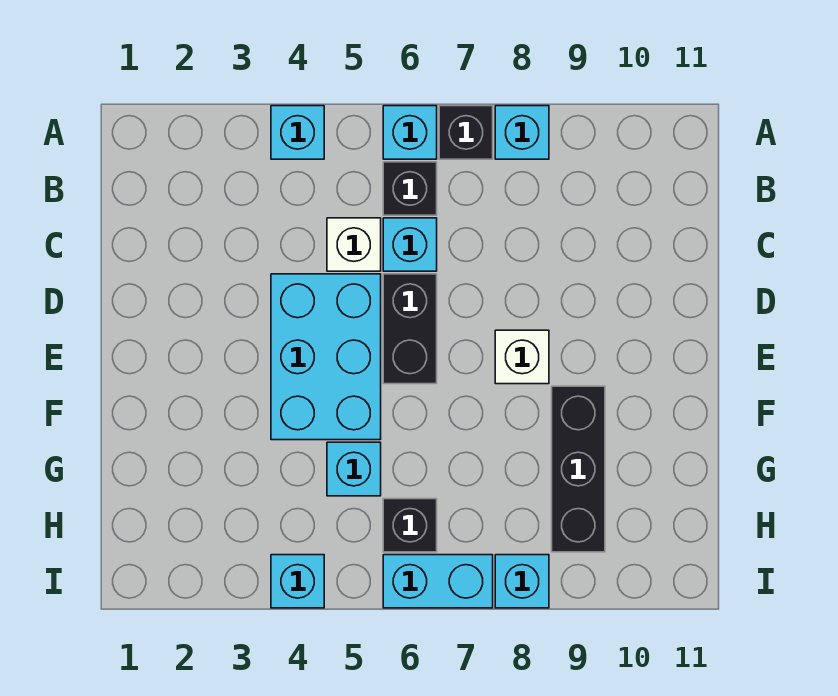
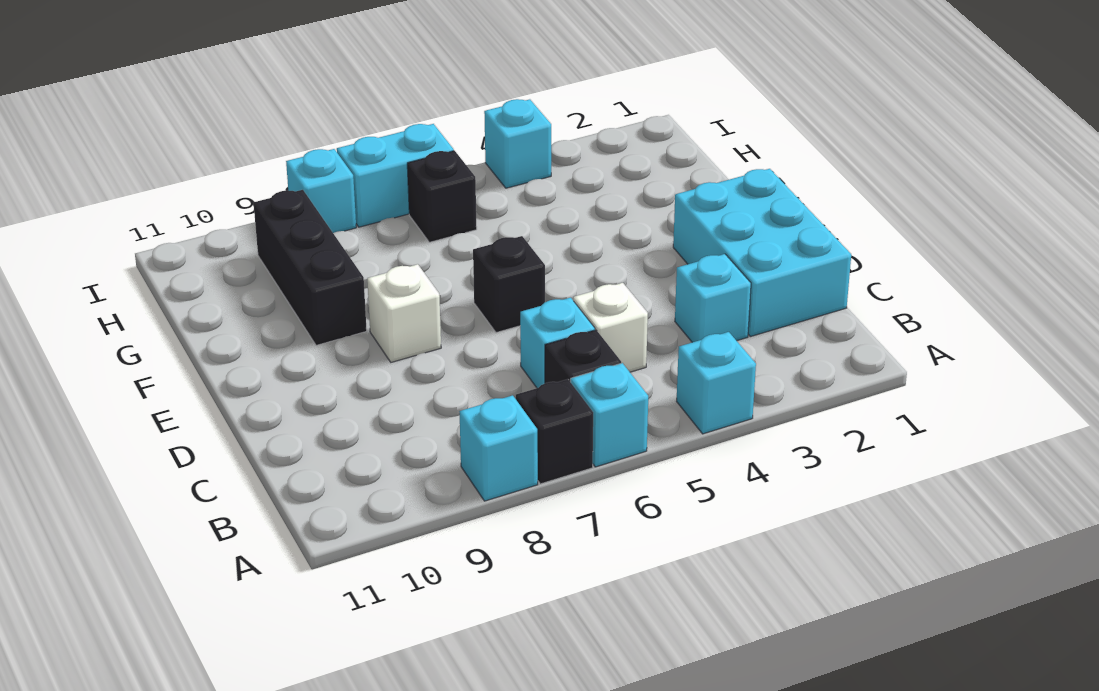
cyan brick D4:F5 level 1 -> cyan brick C1:E2 level 1
black brick D6:E6 level 1 -> black brick E6 level 1
cyan brick G5 level 1 -> cyan brick C3 level 1

